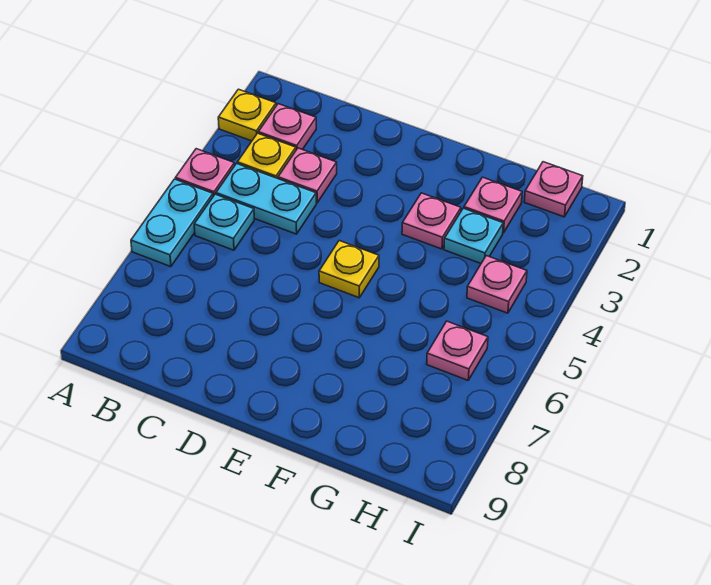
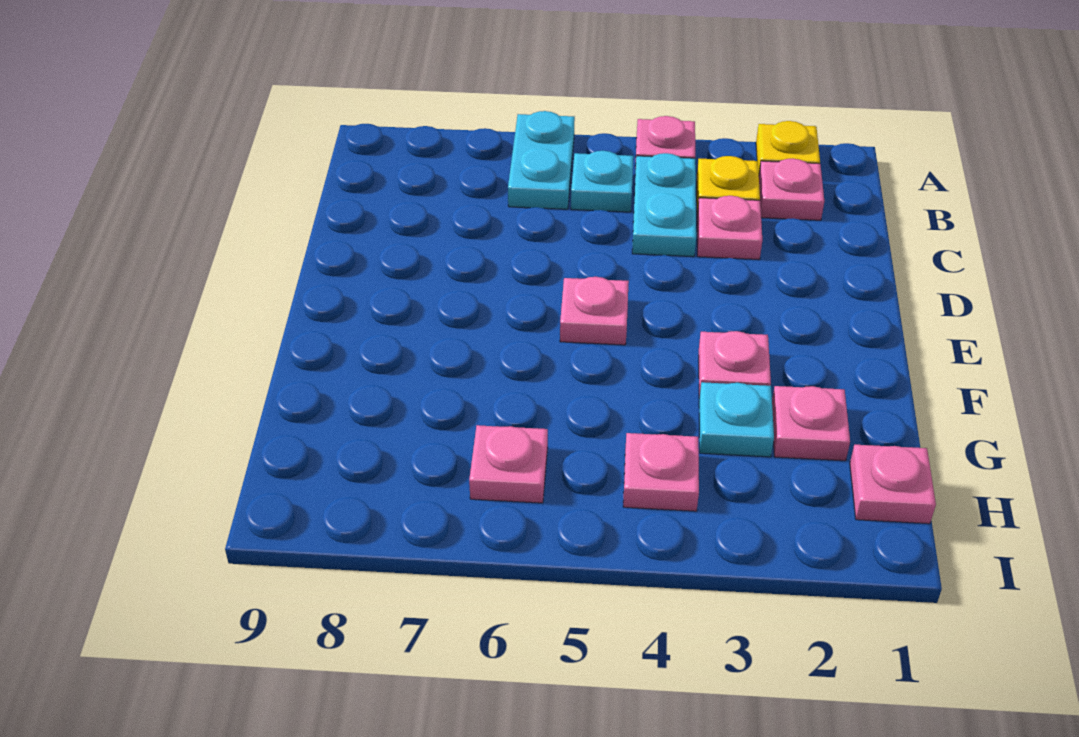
cyan plate A5:A6 level 1 -> cyan plate A6:B6 level 1
yellow plate E5 level 1 -> pink plate E5 level 1

